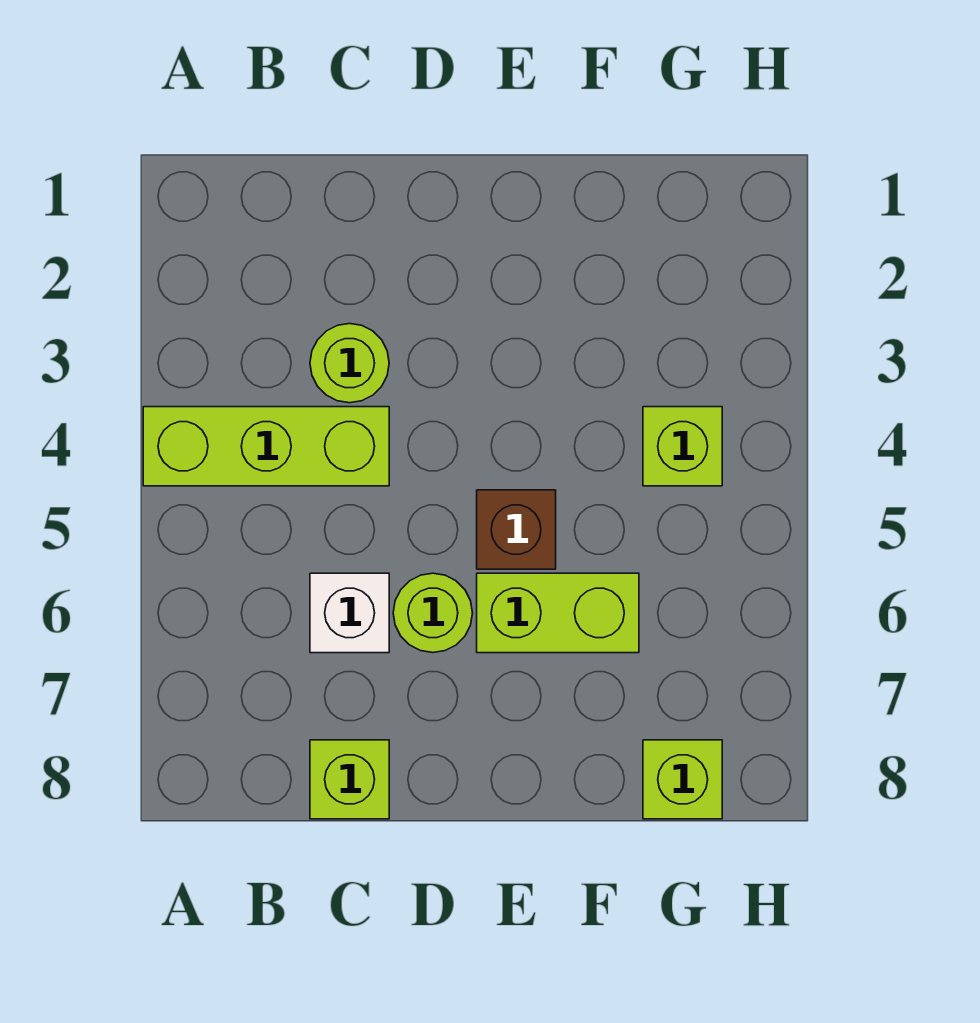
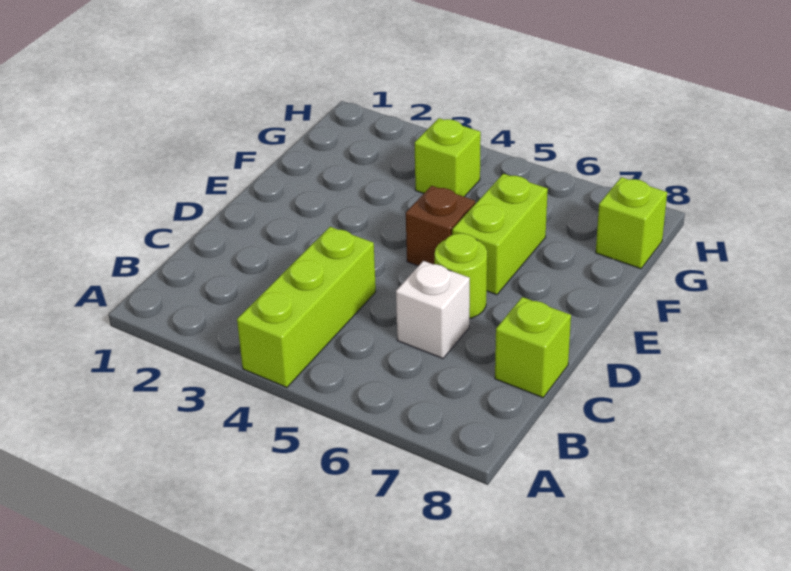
lime round brick C3 level 1 -> none

